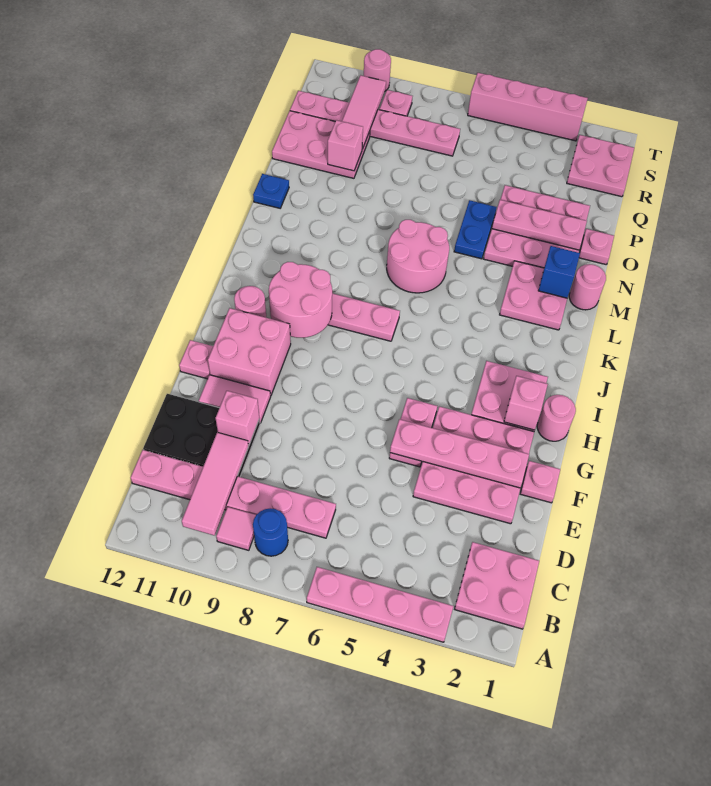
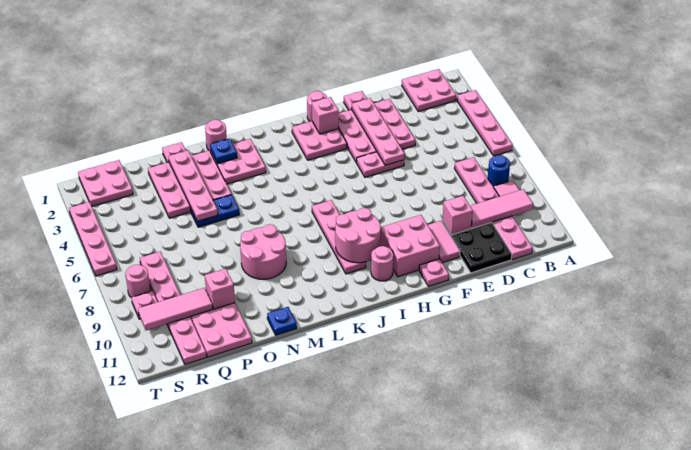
pink round brick L6:M7 level 1 -> pink round brick M8:N9 level 1
blue brick M2 level 2 -> blue plate M2 level 2
pink plate O2:O4 level 2 -> pink plate O2:O5 level 2
pink brick T3:T6 level 1 -> pink plate T3:T6 level 1
pink round brick T10 level 1 -> pink round brick S8 level 1

